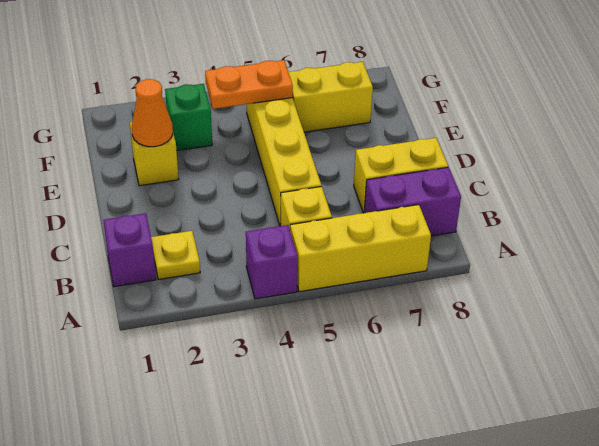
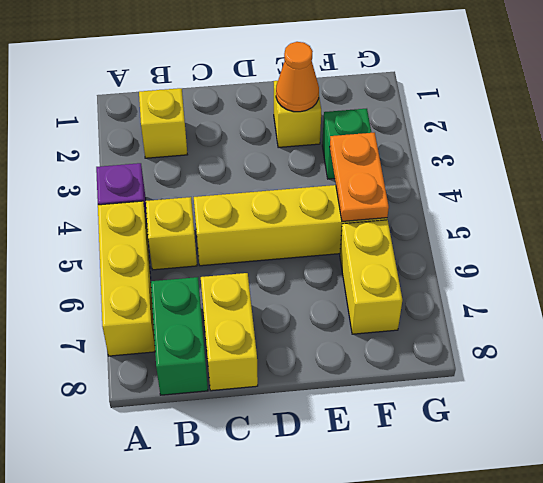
purple brick B1 level 1 -> none
yellow plate B2 level 1 -> yellow brick B2 level 1
purple brick B7:B8 level 1 -> green brick B7:B8 level 1

